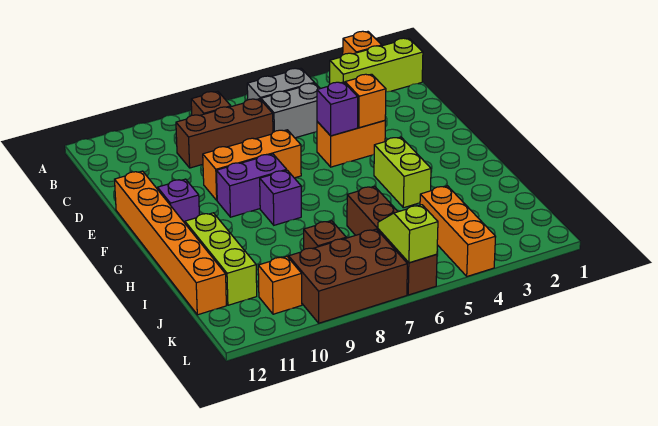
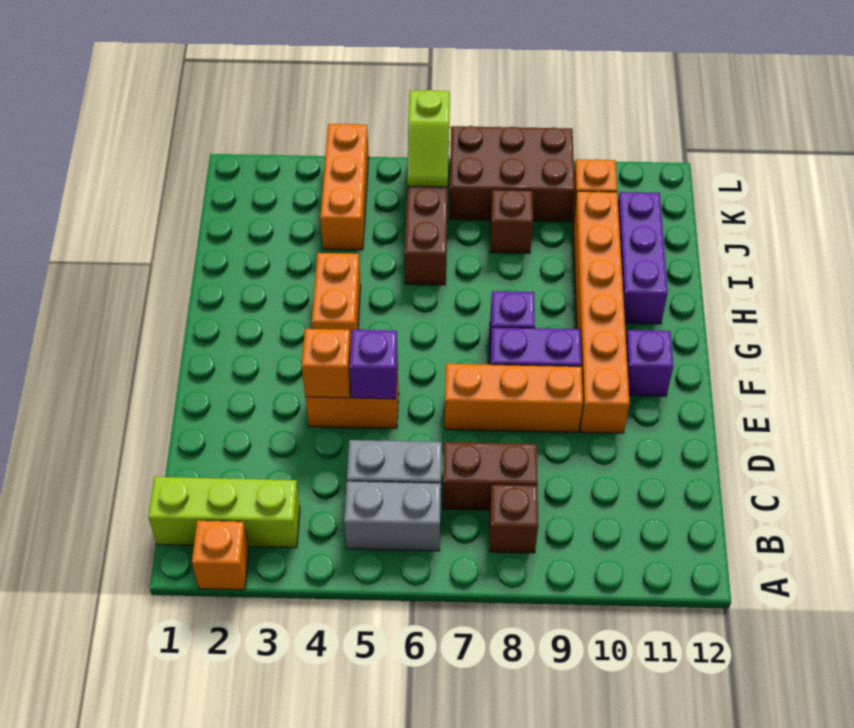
brown brick C7:C9 level 1 -> brown brick C7:C8 level 1
orange brick E12:J12 level 1 -> orange brick E10:J10 level 1
lime brick G4:H4 level 1 -> orange brick G4:H4 level 1
lime brick H11:J11 level 1 -> purple brick H11:J11 level 1

